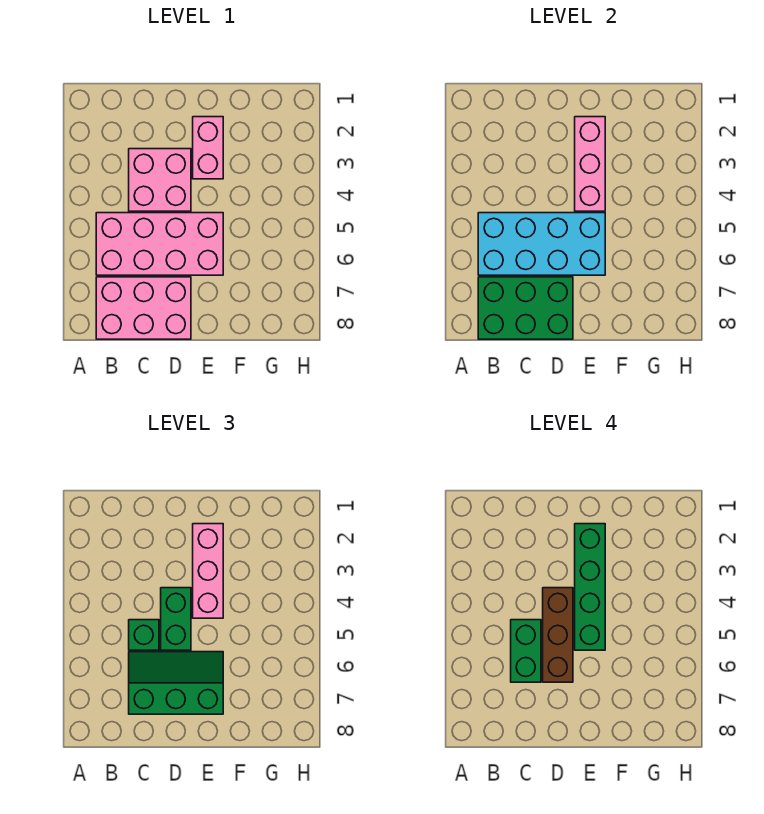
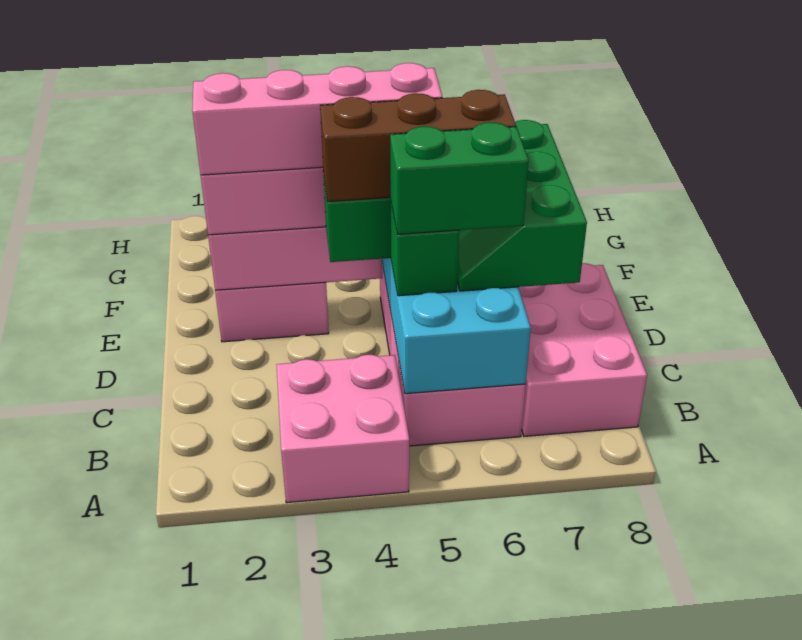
green brick B7:D8 level 2 -> none
pink brick C3:D4 level 1 -> pink brick A3:B4 level 1
green brick E2:E5 level 4 -> pink brick E2:E5 level 4

